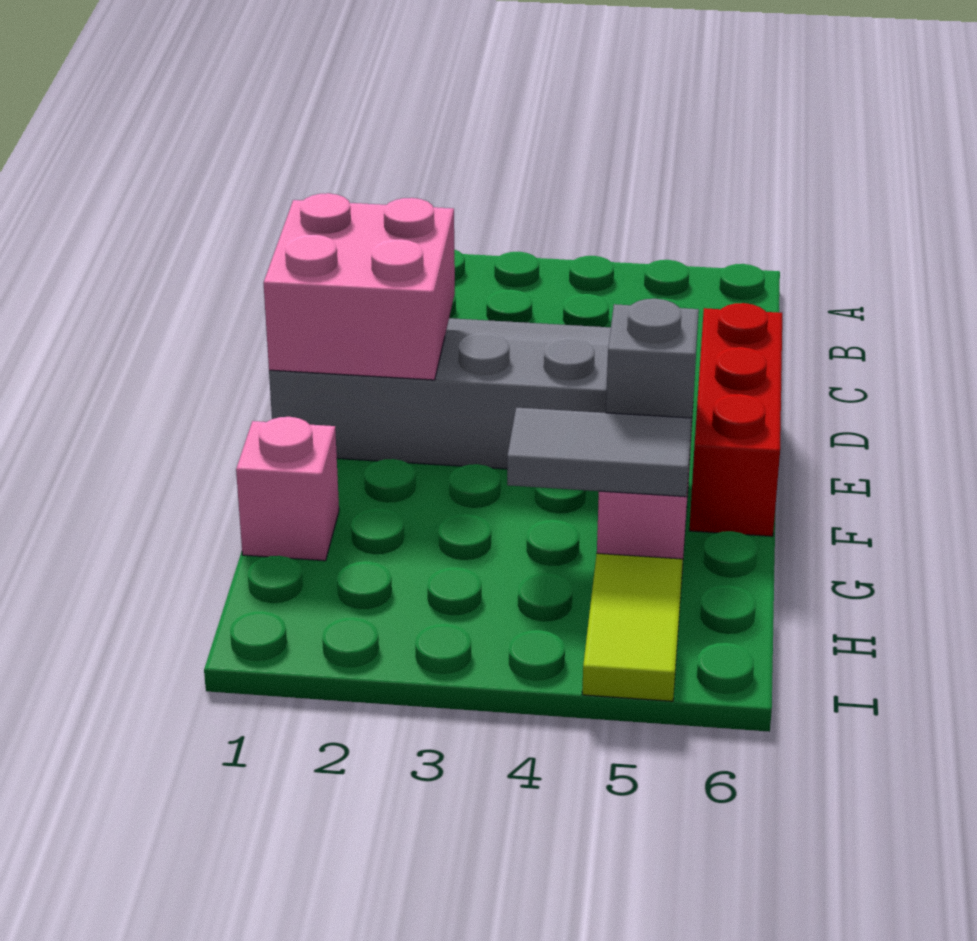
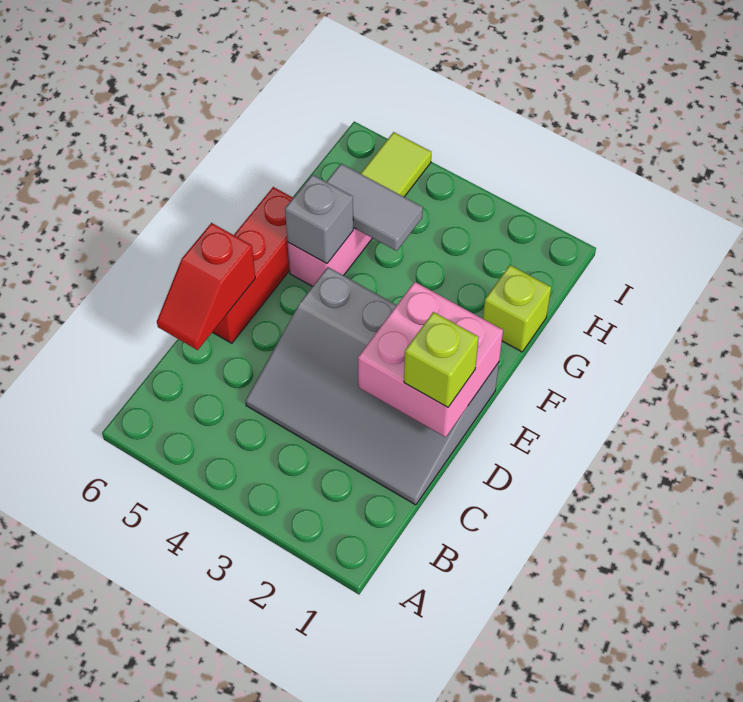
none -> red slope C6:D6 level 2 top D
none -> lime brick D1 level 3
pink brick G1 level 1 -> lime brick G1 level 1

